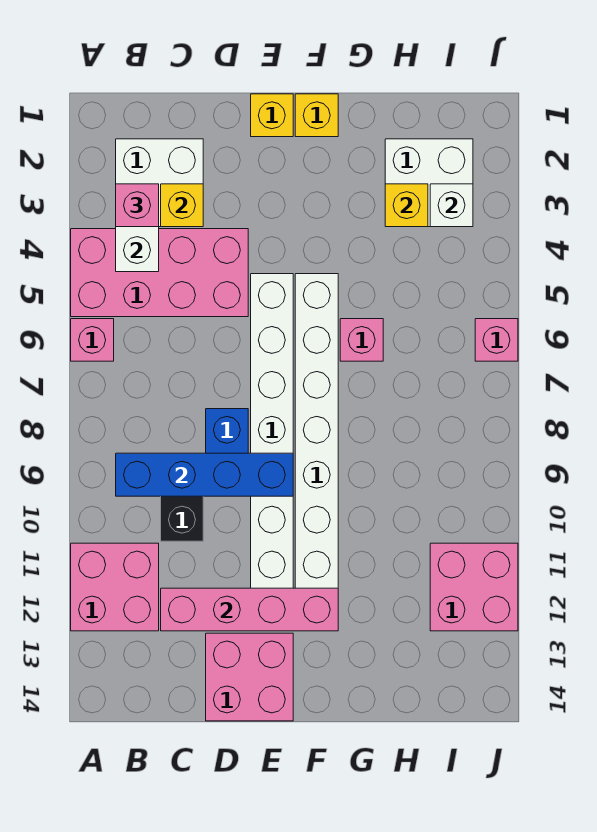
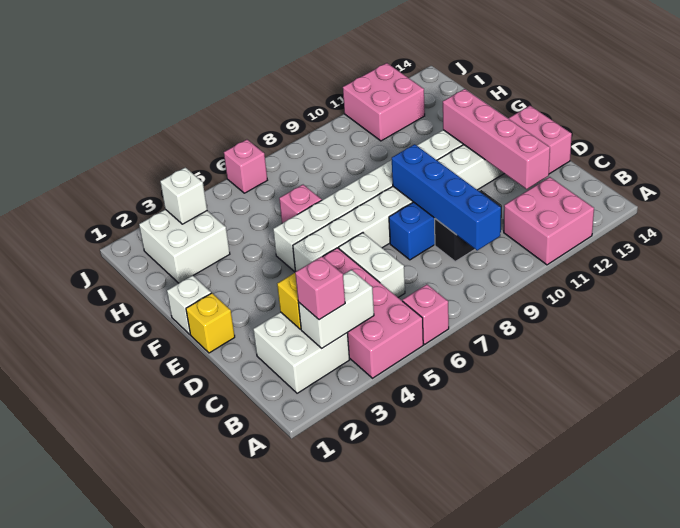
none -> white brick C6:D6 level 1
yellow brick F1 level 1 -> white brick F1 level 1
yellow brick H3 level 2 -> none

